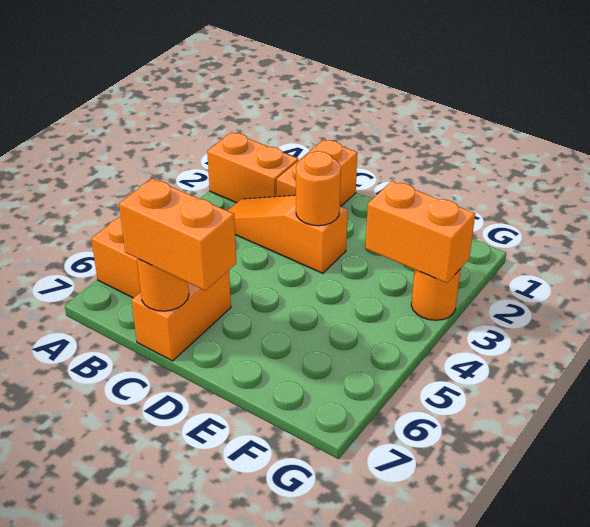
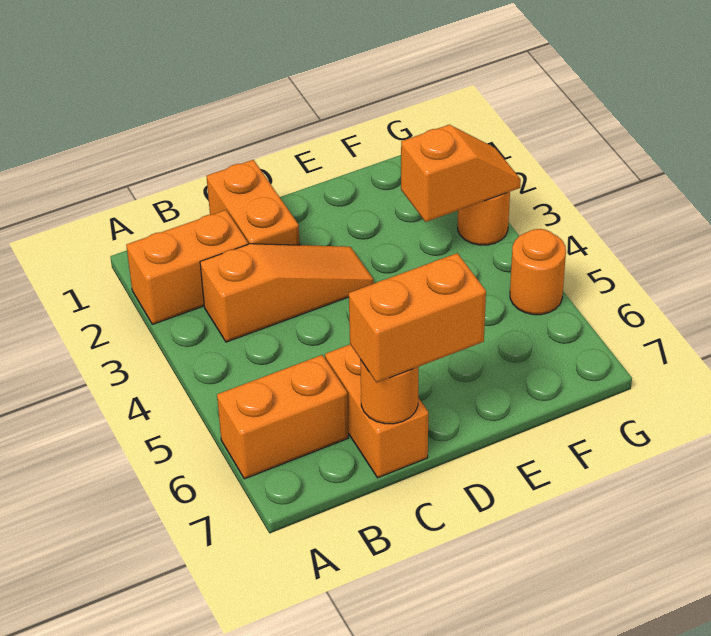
orange slope B3:D3 level 1 top D -> orange slope B3:D3 level 1 top B
orange round brick D3 level 2 -> orange round brick G5 level 1
orange brick F3:G3 level 2 -> orange slope F3:G3 level 2 top F

